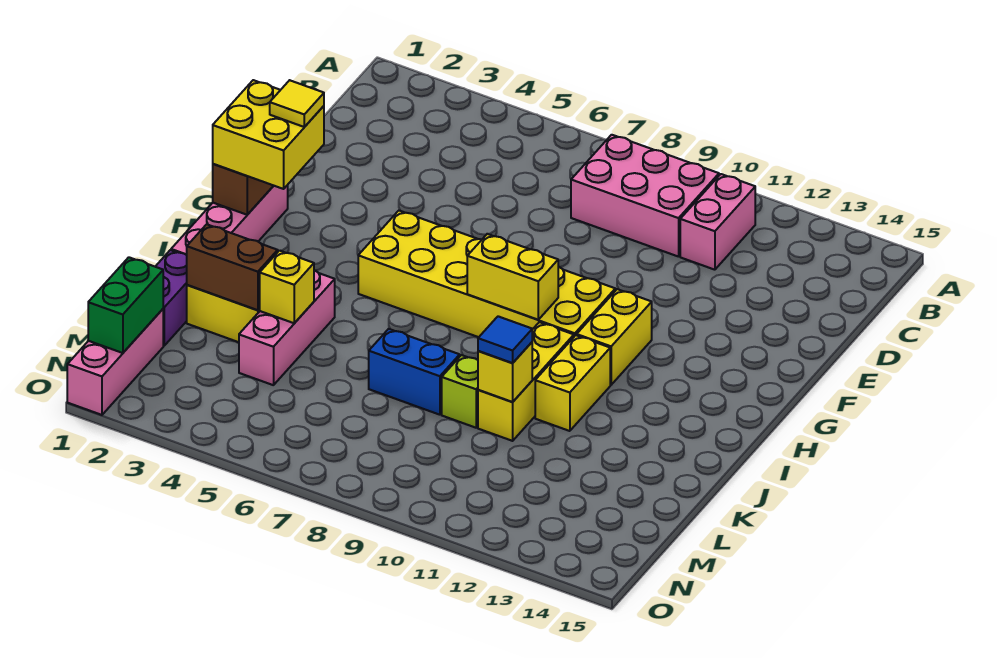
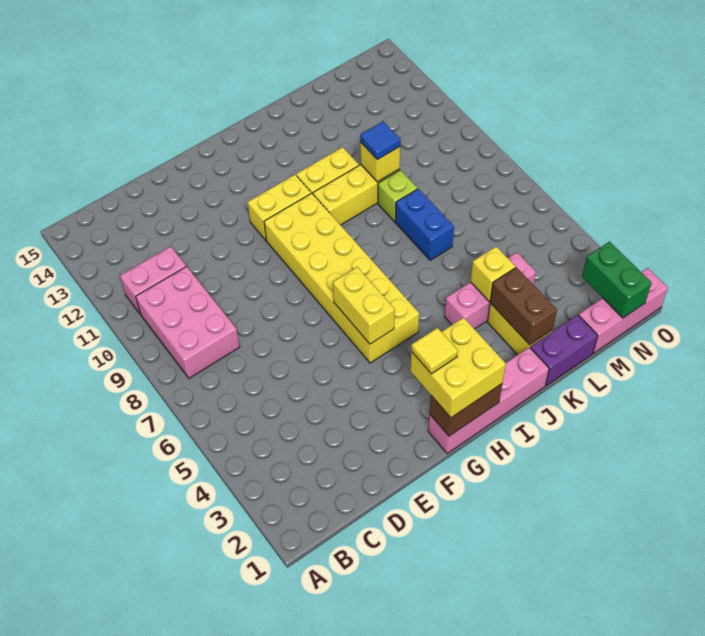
yellow brick H8:H9 level 2 -> yellow brick G5:G6 level 2
green brick M1:N1 level 2 -> green brick N1:N2 level 2

